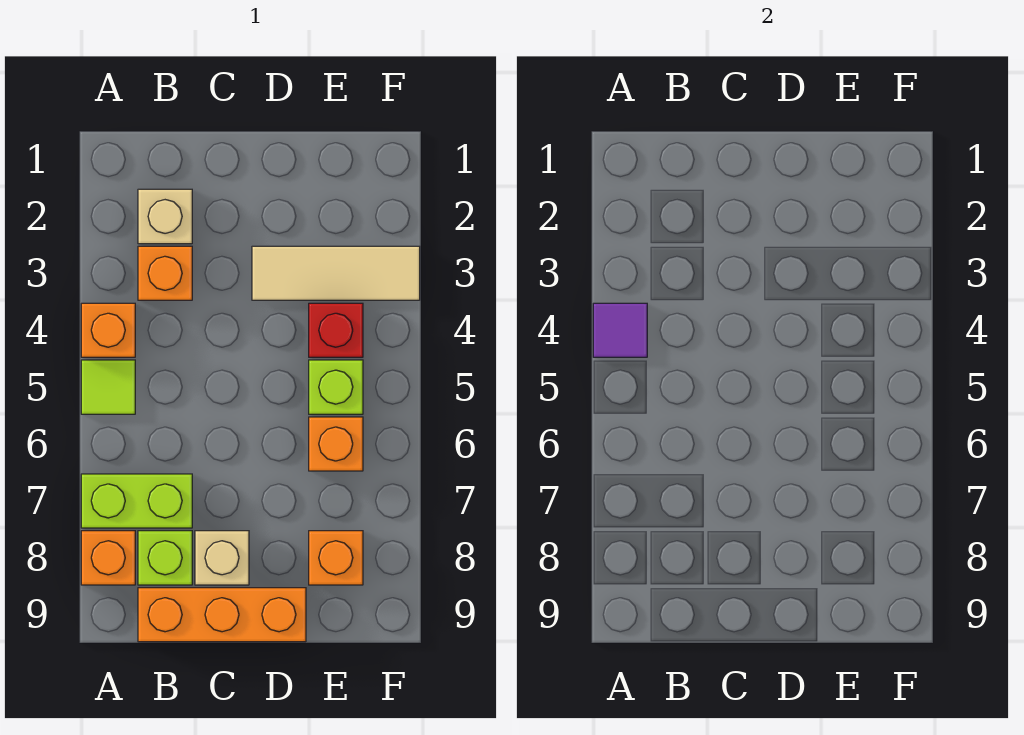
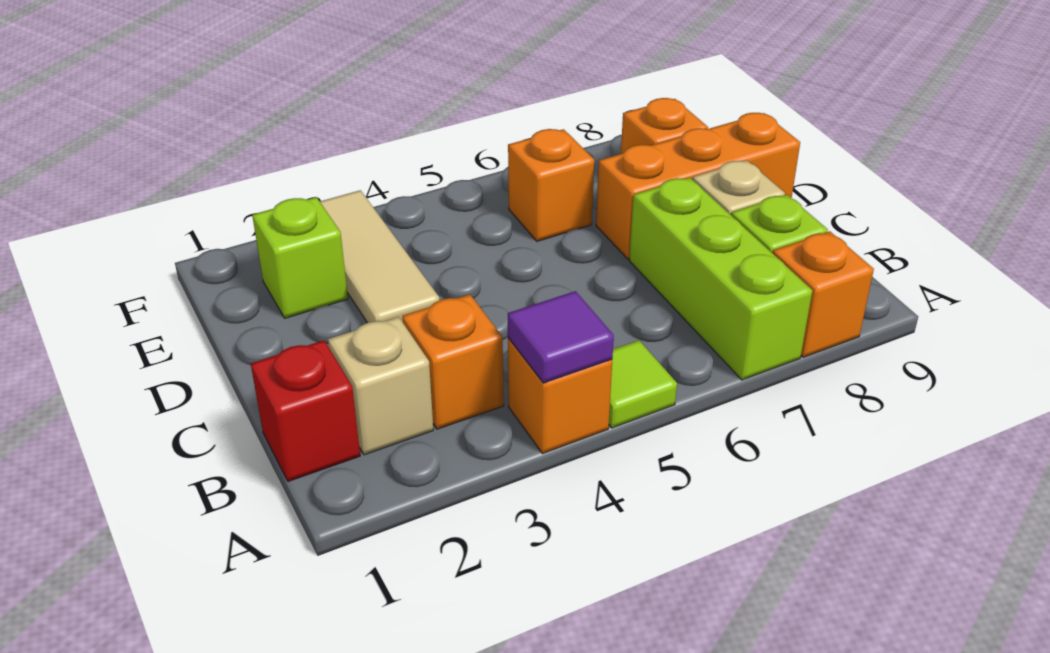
lime brick A7:B7 level 1 -> lime brick A7:C7 level 1
orange brick B9:D9 level 1 -> orange brick D7:D9 level 1
red brick E4 level 1 -> red brick B1 level 1
lime brick E5 level 1 -> lime brick E2 level 1

